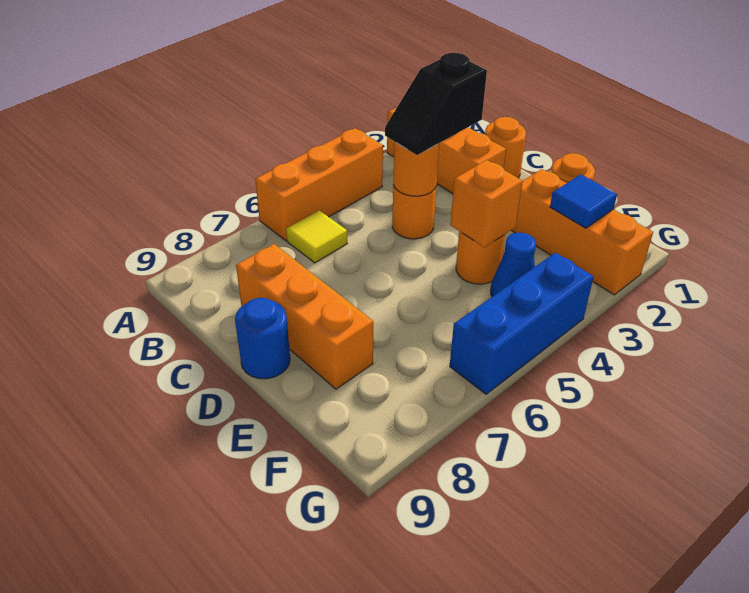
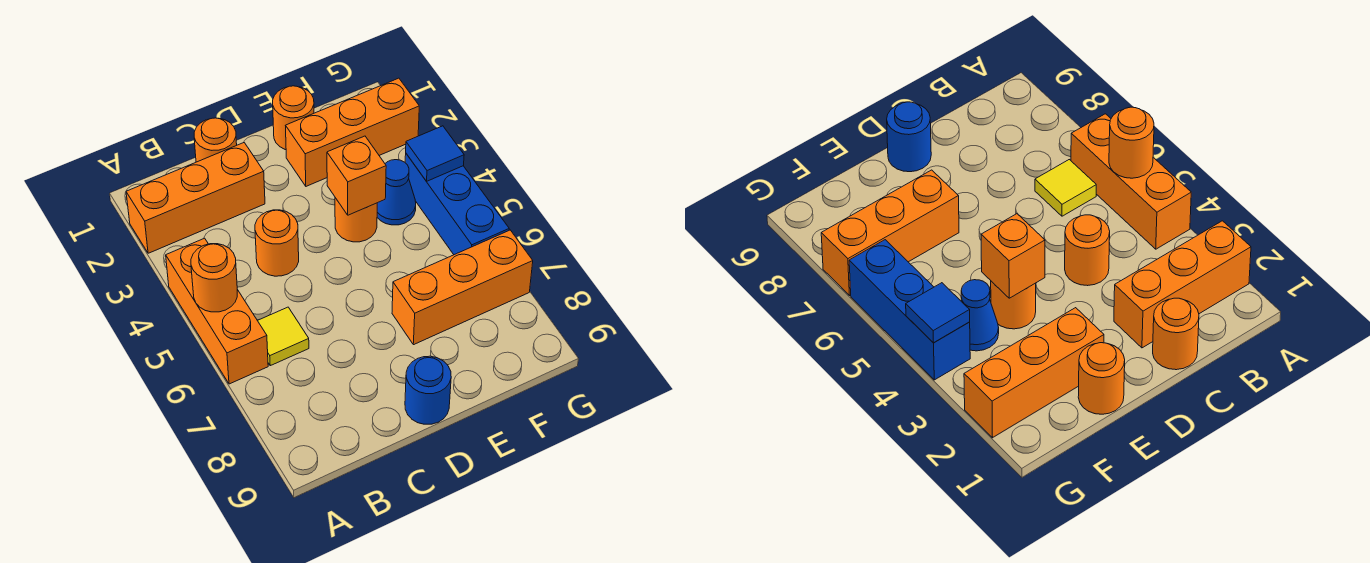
black slope C3:C4 level 3 top 3 -> none
orange round brick C4 level 2 -> orange round brick A5 level 2
orange brick C8:E8 level 1 -> orange brick E7:G7 level 1
blue tile F2 level 2 -> blue tile G4 level 2

